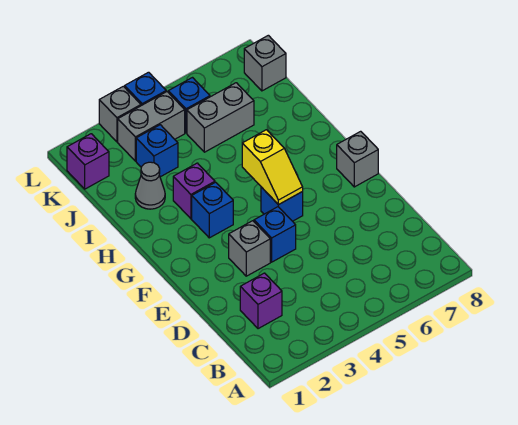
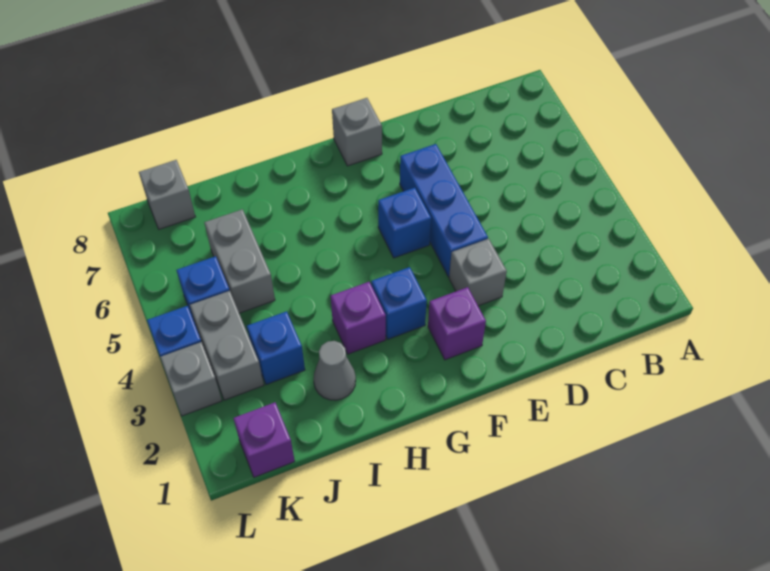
purple brick C2 level 1 -> purple brick F2 level 1
blue brick E4 level 1 -> blue brick E4:E6 level 1
yellow slope F5:G5 level 2 top G -> none

